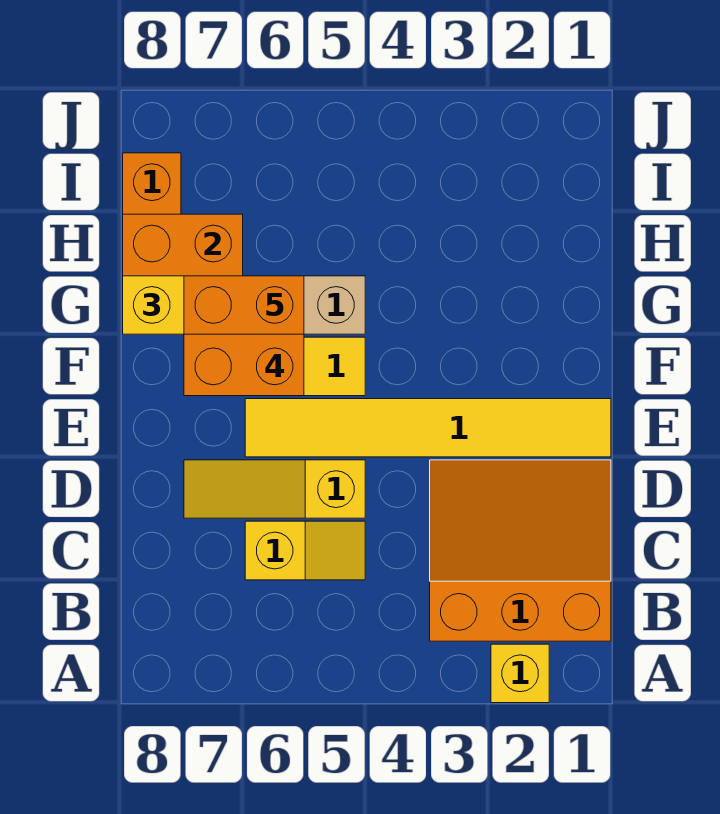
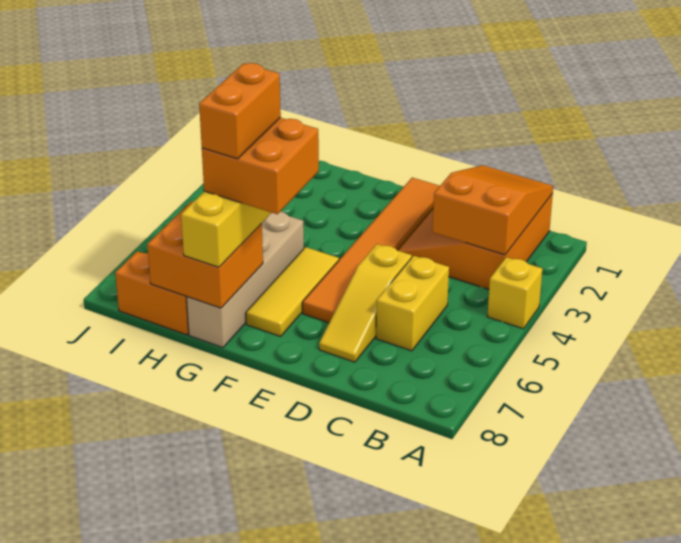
yellow brick A2 level 1 -> yellow brick A4 level 1
none -> orange slope B1:C3 level 2 top 3
yellow slope C5:C6 level 1 top 6 -> yellow brick C5:C6 level 1
yellow tile E1:E6 level 1 -> orange tile E1:E6 level 1

